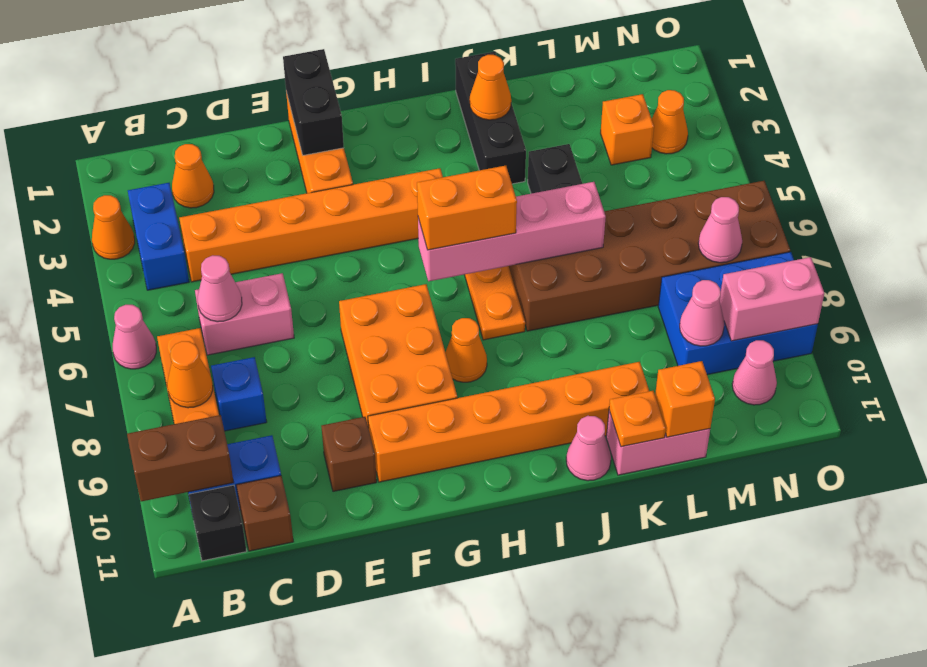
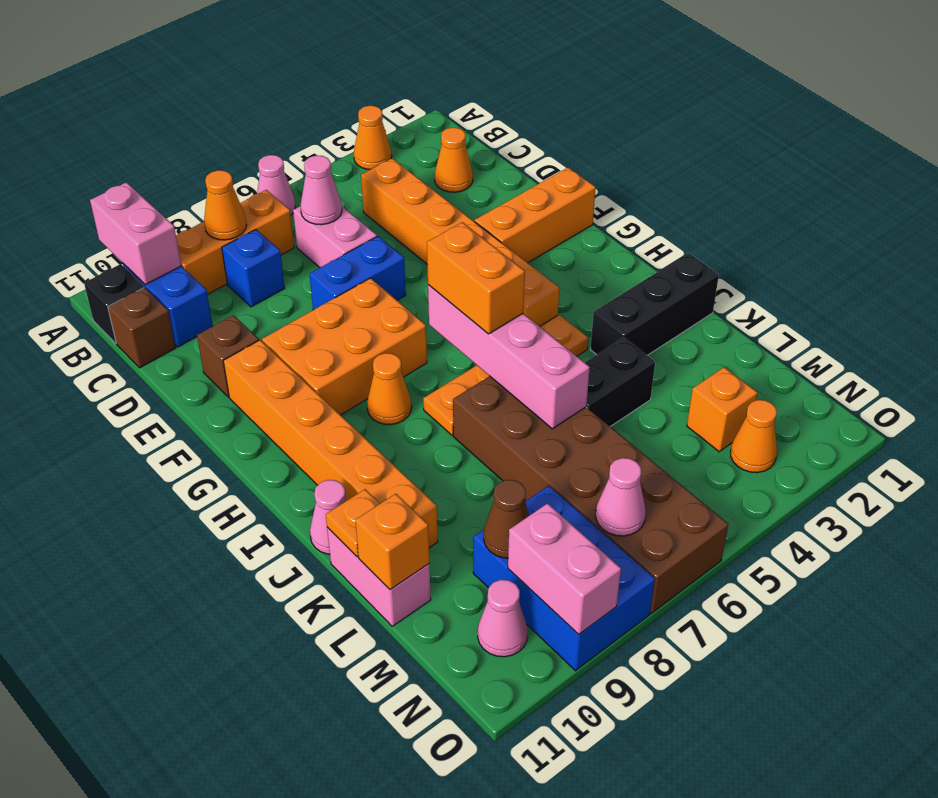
brown brick A10:B10 level 2 -> pink brick A10:B10 level 2
blue brick B3:B4 level 1 -> blue brick E6:E7 level 1
black brick F1:F2 level 2 -> none
orange cone J2 level 2 -> none
pink cone M9 level 2 -> brown cone M9 level 2

